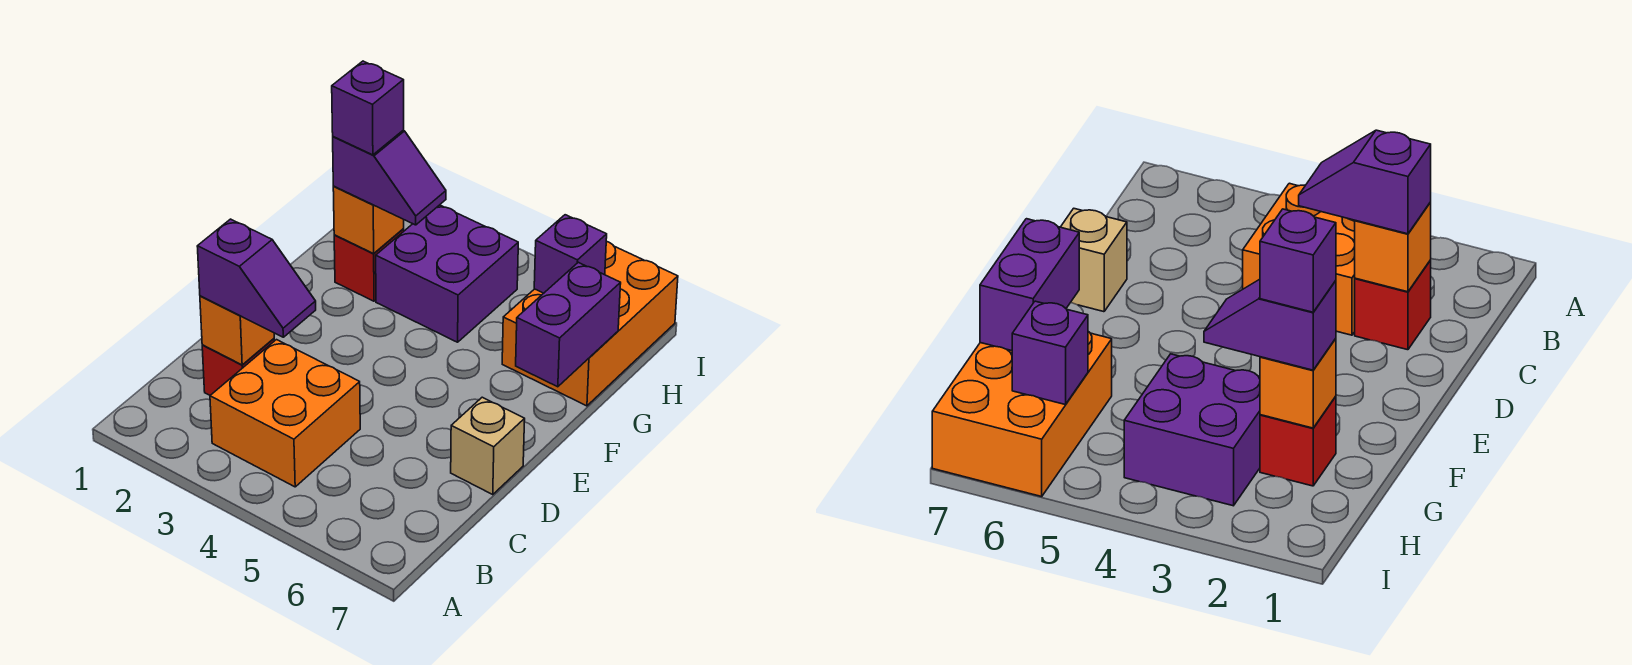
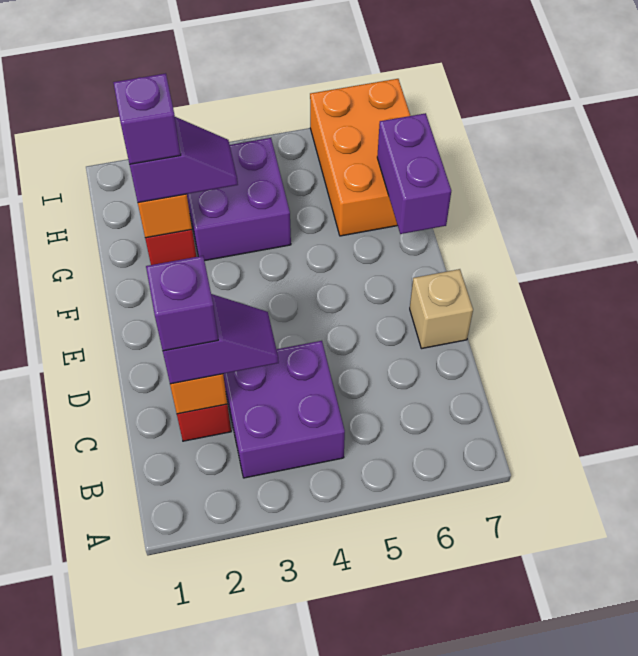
orange brick B3:C4 level 1 -> purple brick B3:C4 level 1
purple brick H6 level 2 -> purple brick C2 level 4

